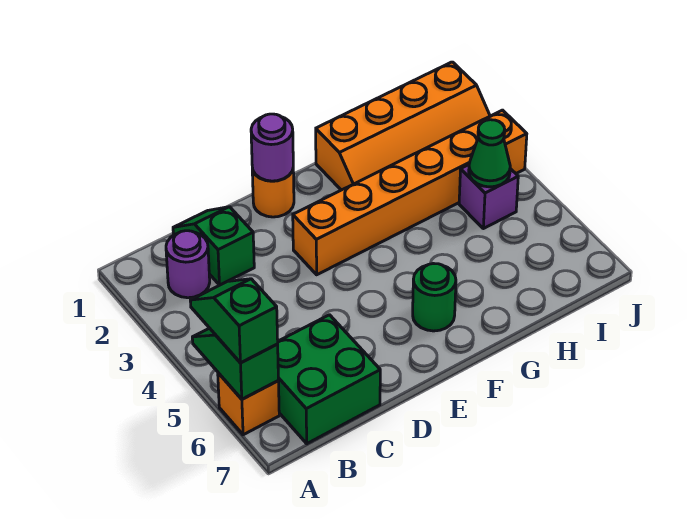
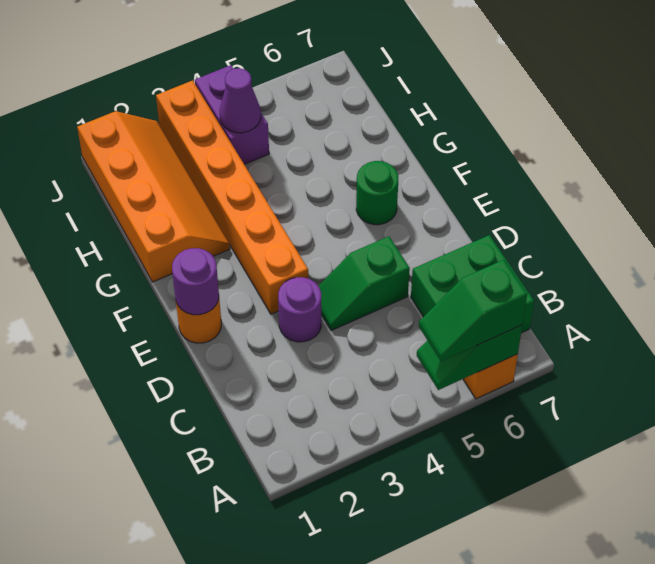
purple round brick B2 level 1 -> purple round brick D3 level 1
green slope C1:C2 level 1 top 2 -> green slope D4:D5 level 1 top 5
purple brick I4 level 1 -> purple brick I4:J4 level 1
green cone I4 level 2 -> purple cone I4 level 2

